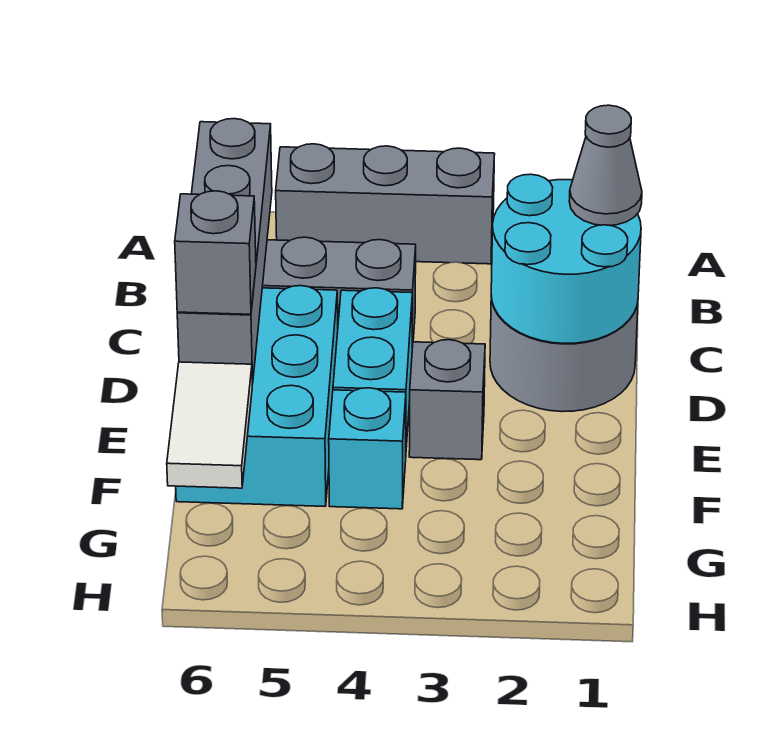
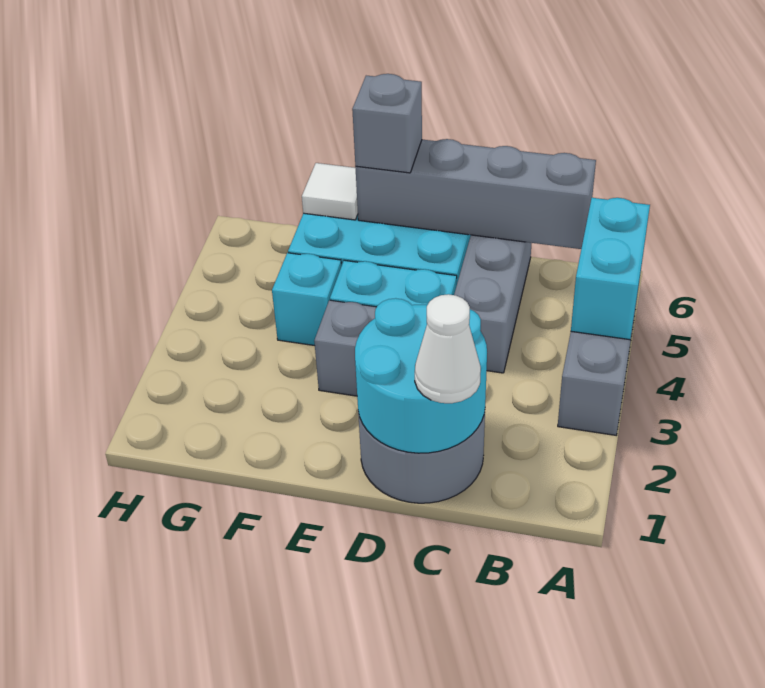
none -> cyan brick A4:A5 level 2
grey cone C1 level 3 -> white cone C1 level 3
white tile F6:G6 level 2 -> white tile F6 level 2

